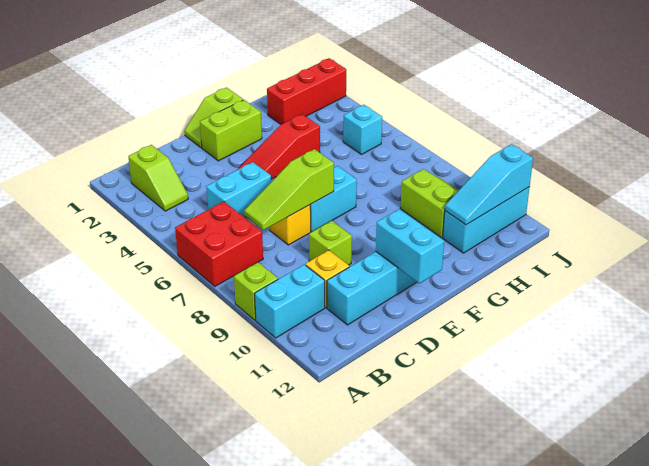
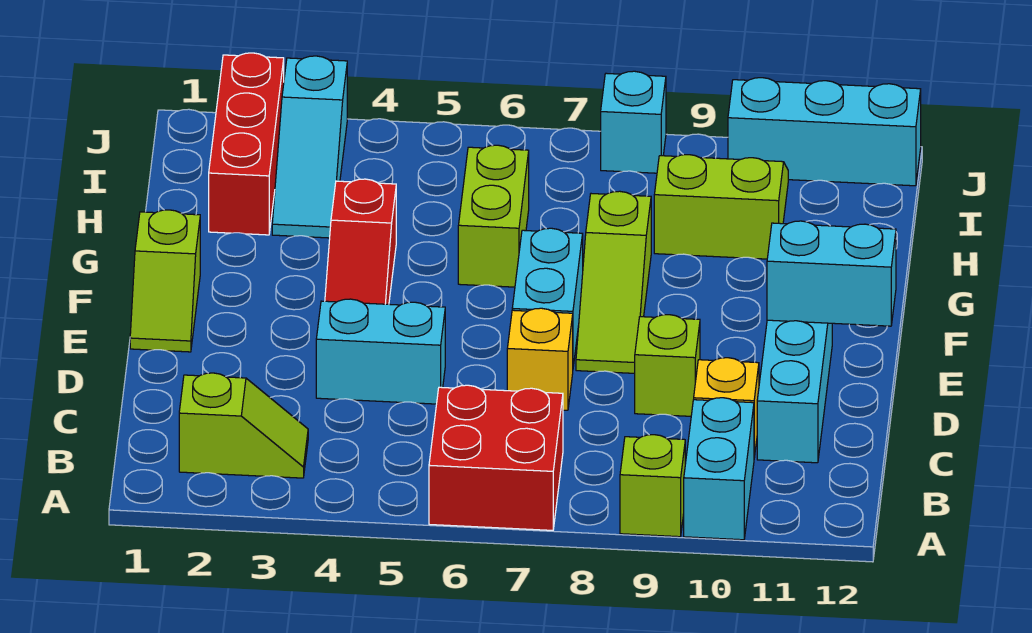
cyan brick C5:D5 level 1 -> cyan brick D4:D5 level 1
lime slope C7:E7 level 2 top E -> lime slope E8:G8 level 1 top G
lime brick E2:F2 level 1 -> lime brick G6:H6 level 1
cyan brick H11:J11 level 1 -> cyan brick J10:J12 level 1
cyan slope H11:J11 level 2 top J -> cyan slope H3:J3 level 1 top J
cyan brick I5 level 1 -> cyan brick J8 level 1

